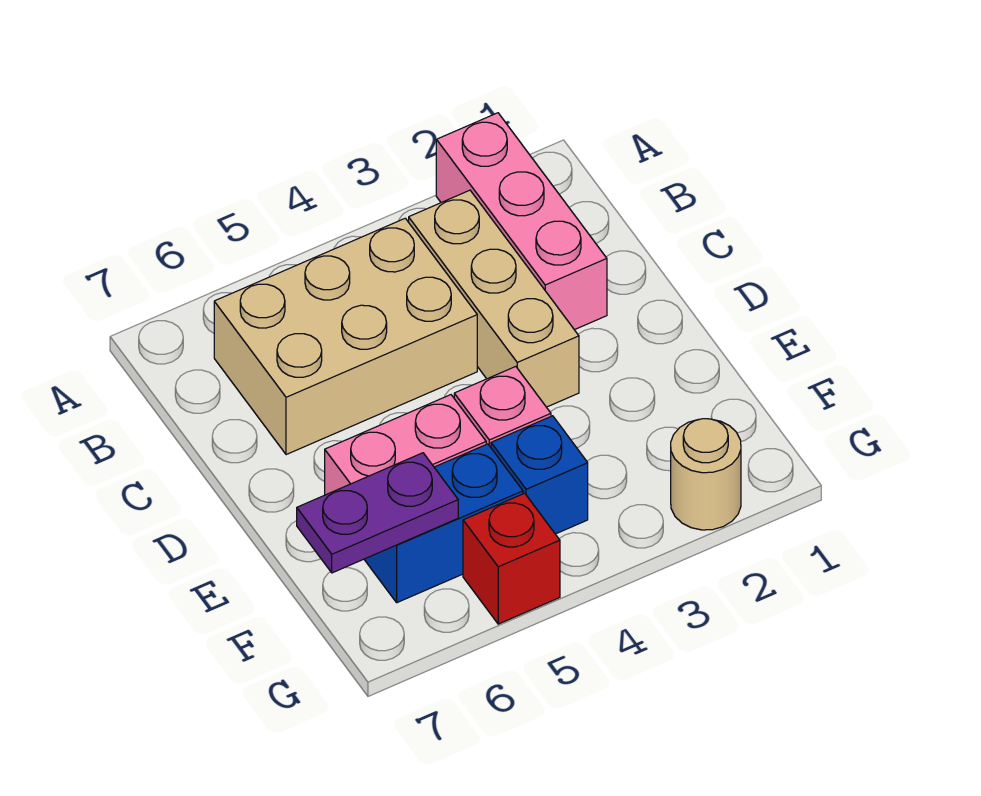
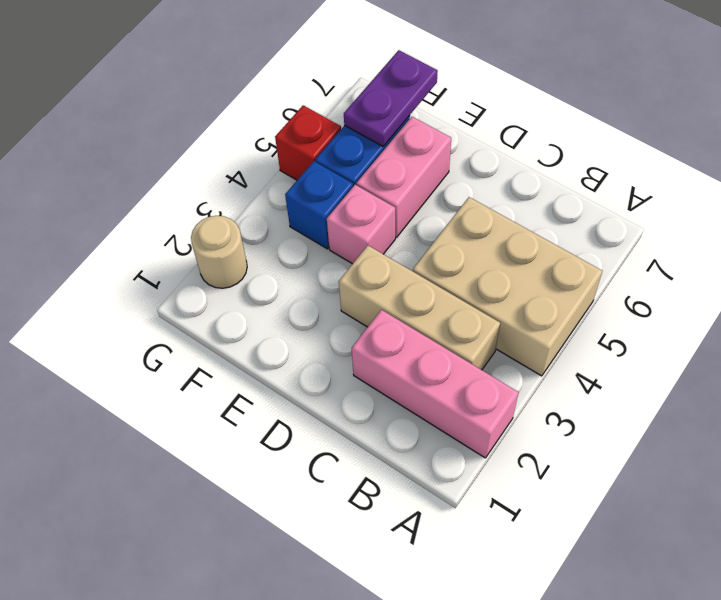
tan brick B4:C6 level 1 -> tan brick A4:C5 level 1

